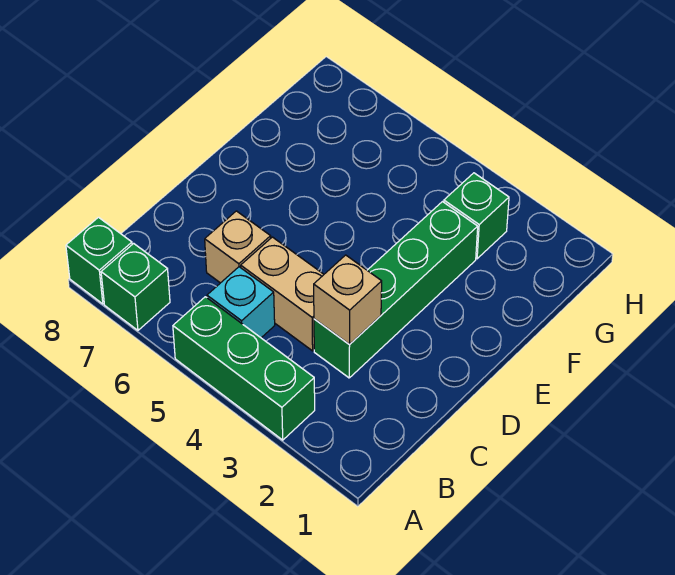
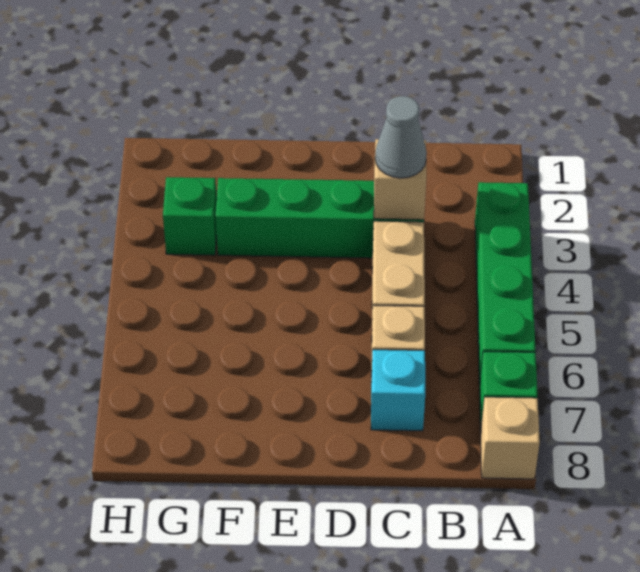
green brick A3:A5 level 1 -> green brick A3:A6 level 1
green brick A8 level 1 -> tan brick A8 level 1
cyan brick B5 level 1 -> cyan brick C7 level 1
none -> grey cone C3 level 3

